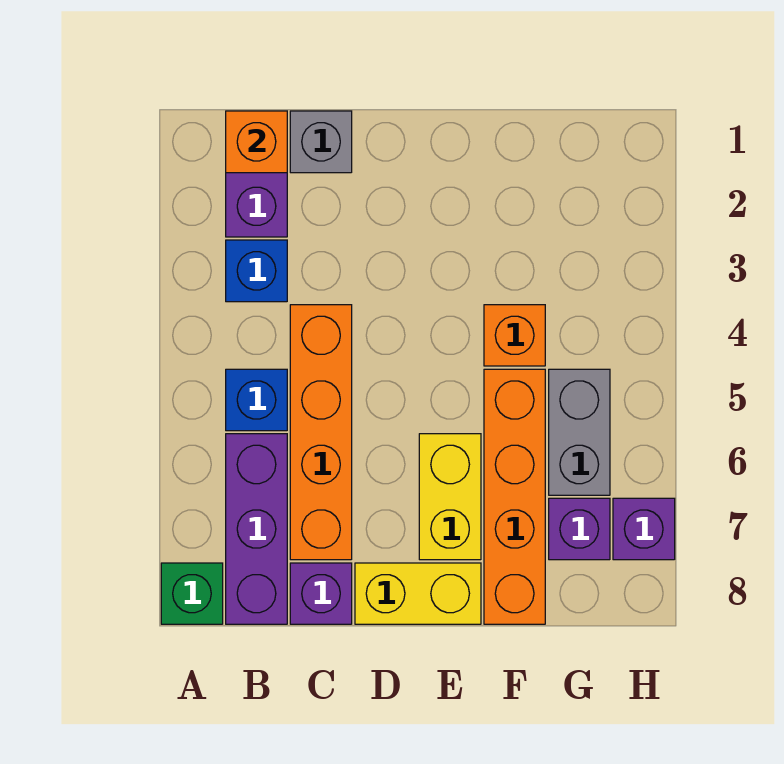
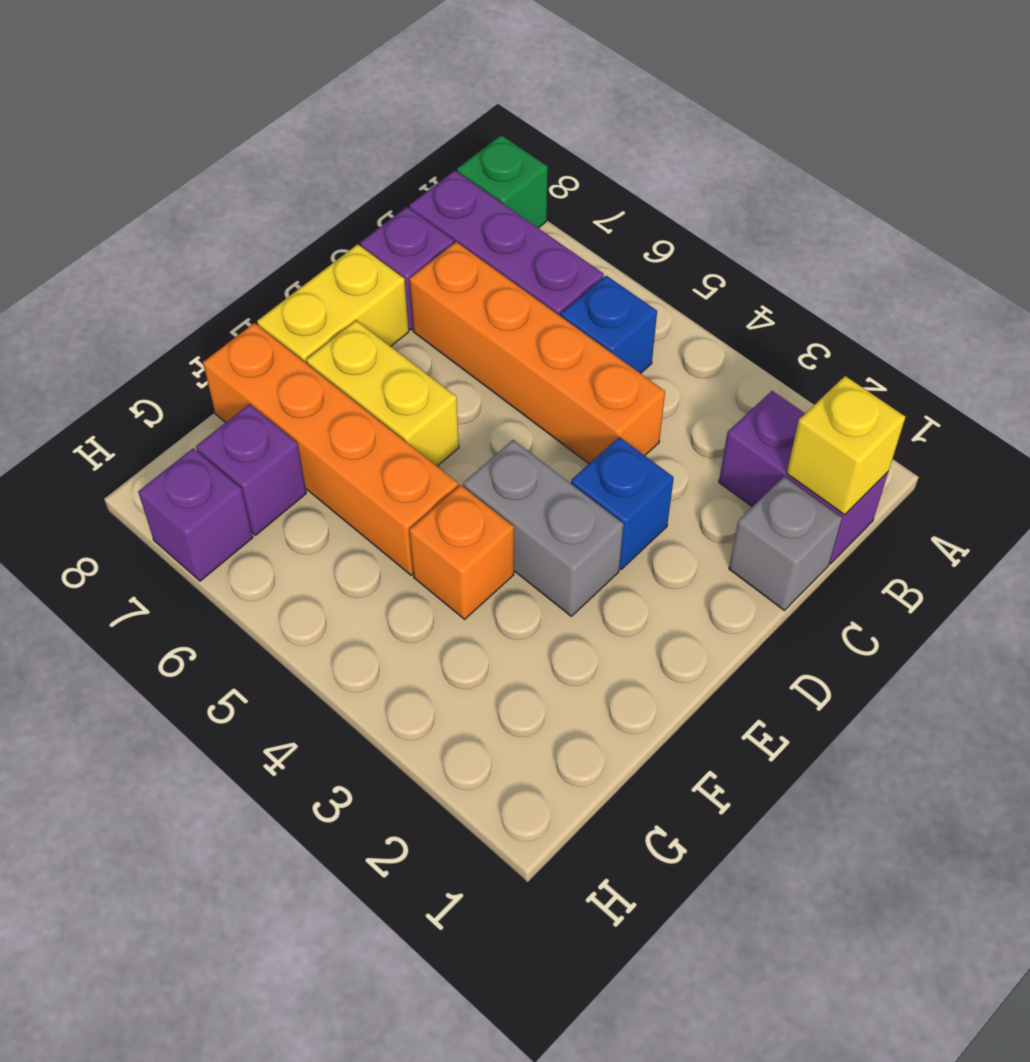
orange brick B1 level 2 -> yellow brick B1 level 2
blue brick B3 level 1 -> blue brick D3 level 1
grey brick G5:G6 level 1 -> grey brick E3:E4 level 1

